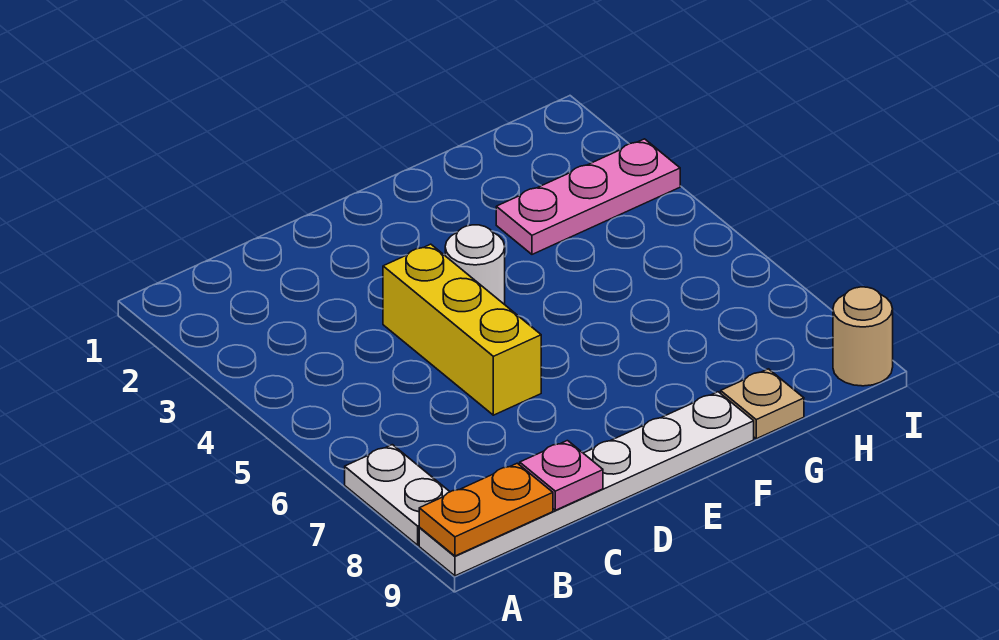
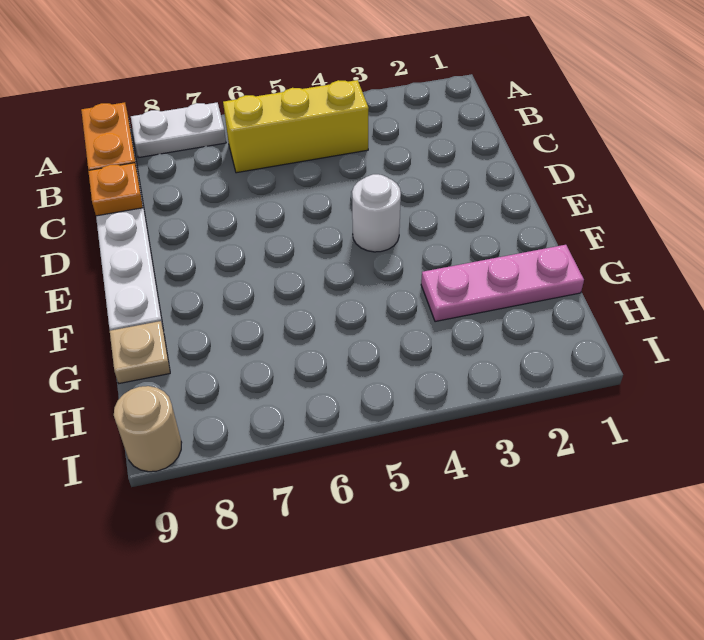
pink plate C9 level 2 -> orange plate C9 level 2
yellow brick D4:D6 level 1 -> yellow brick B4:B6 level 1
pink plate G3:I3 level 1 -> pink plate G1:G3 level 1

